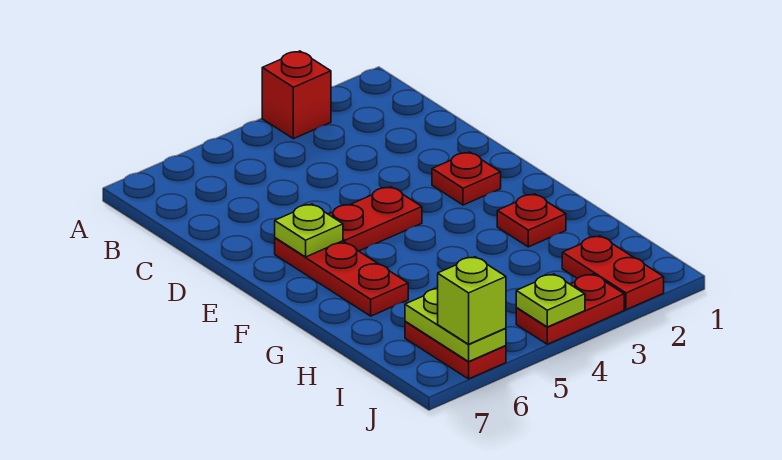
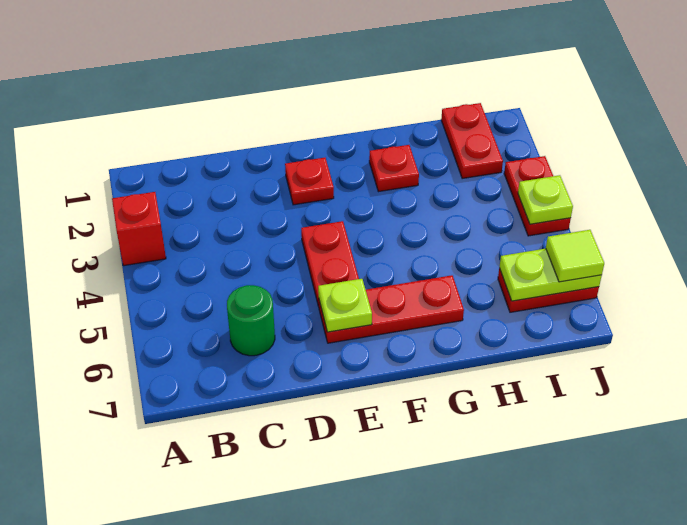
none -> green round brick C6 level 1
red plate I2:J2 level 1 -> red plate I1:I2 level 1
lime brick J6 level 3 -> lime tile J6 level 3

